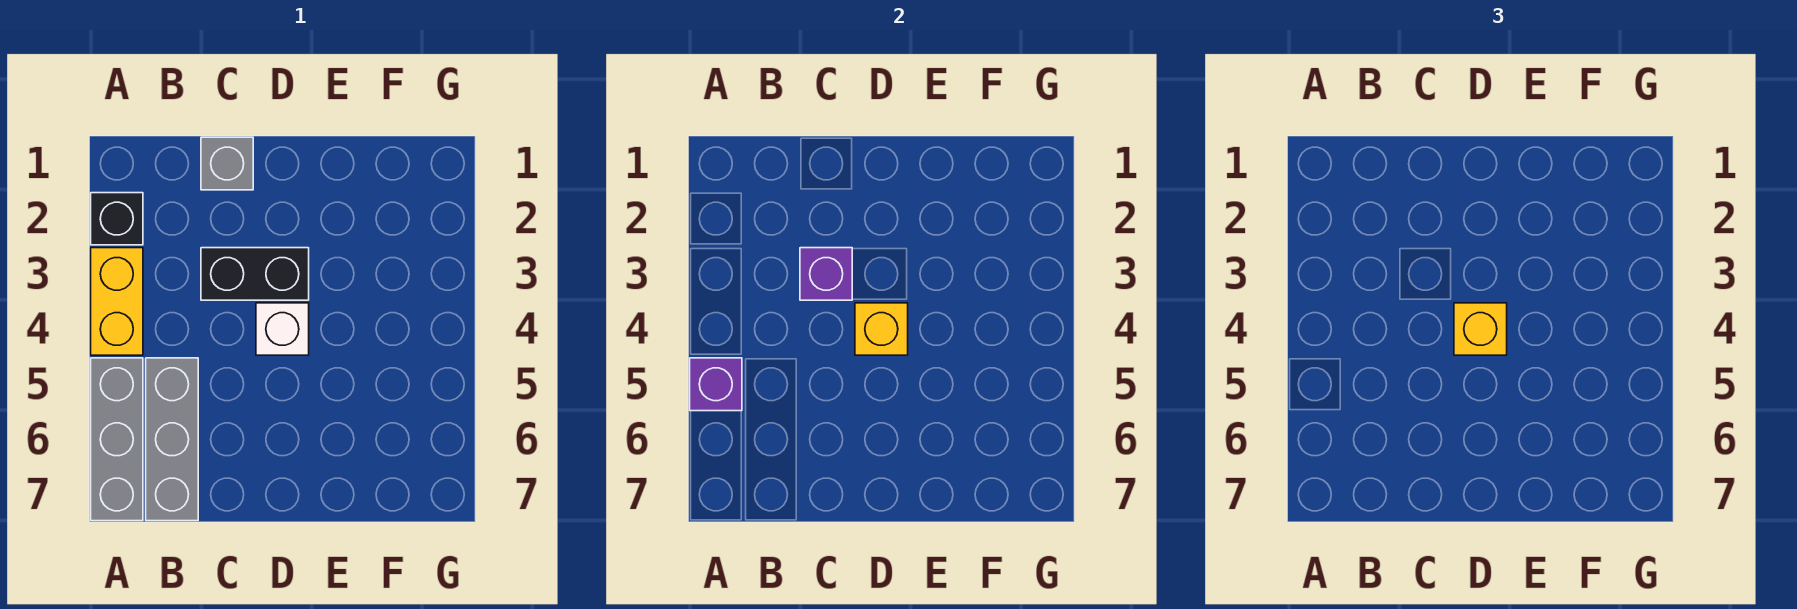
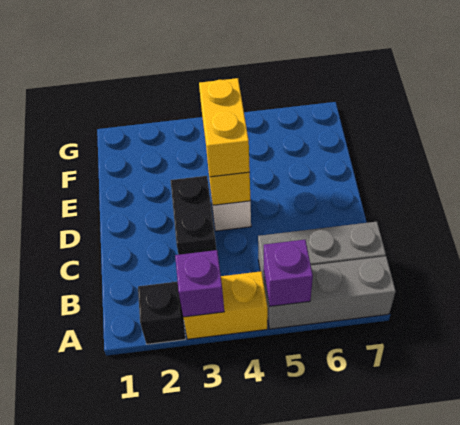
grey brick C1 level 1 -> none
purple brick C3 level 2 -> purple brick A3 level 2
yellow brick D4 level 3 -> yellow brick D4:E4 level 3

